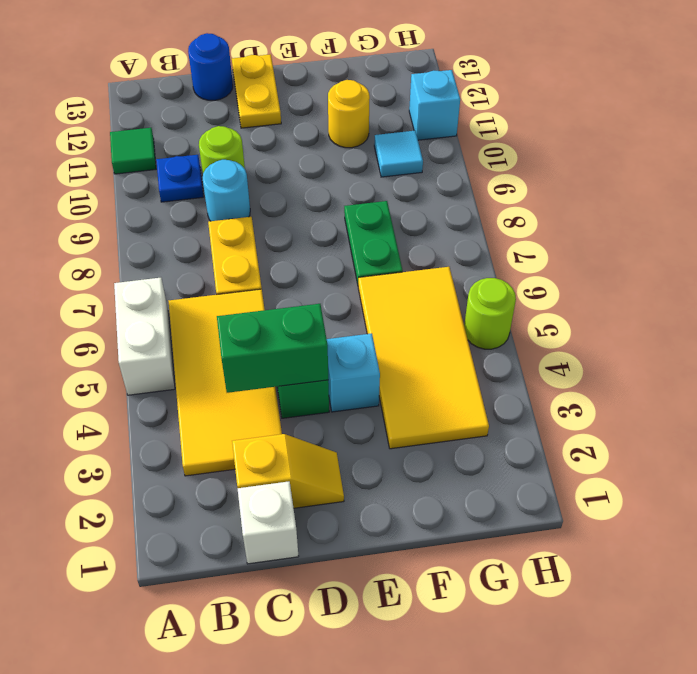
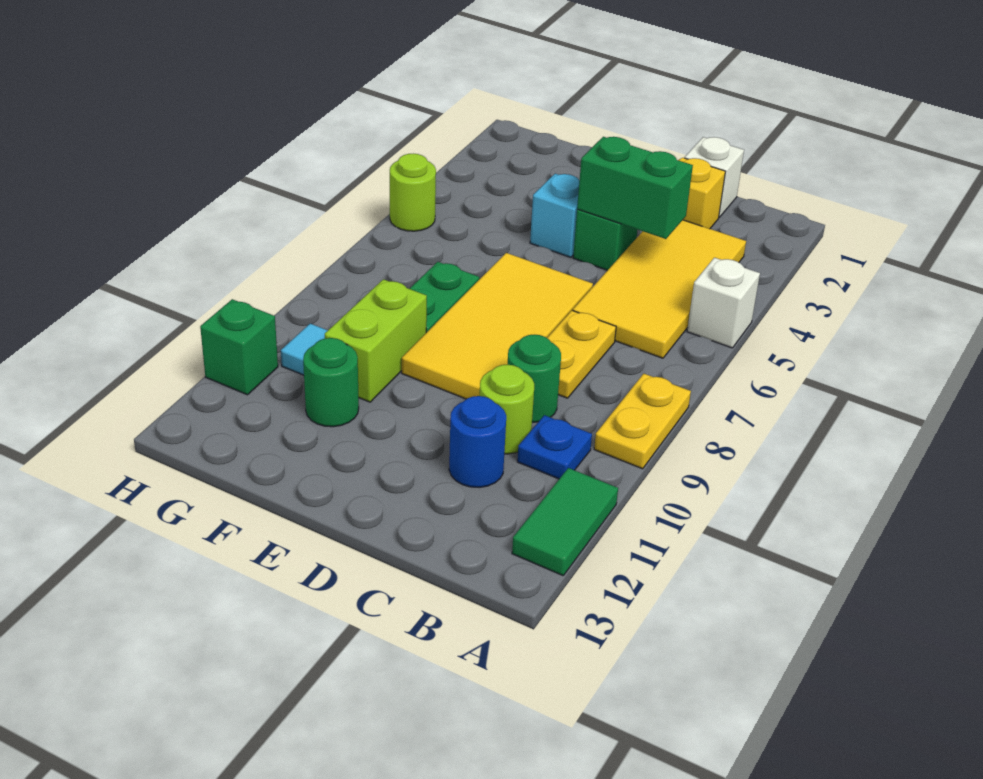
white brick A5:A6 level 1 -> white brick A5 level 1
green tile A11 level 1 -> green tile A11:A12 level 1
cyan round brick C9 level 1 -> green round brick C9 level 1
blue round brick C13 level 1 -> blue round brick C11 level 1
yellow plate D12:D13 level 1 -> yellow plate A8:A9 level 1
yellow tile F3:G6 level 1 -> yellow tile D6:E9 level 1
none -> lime brick F9:F10 level 1
yellow round brick F11 level 1 -> green round brick F11 level 1
cyan brick H11 level 1 -> green brick H11 level 1

